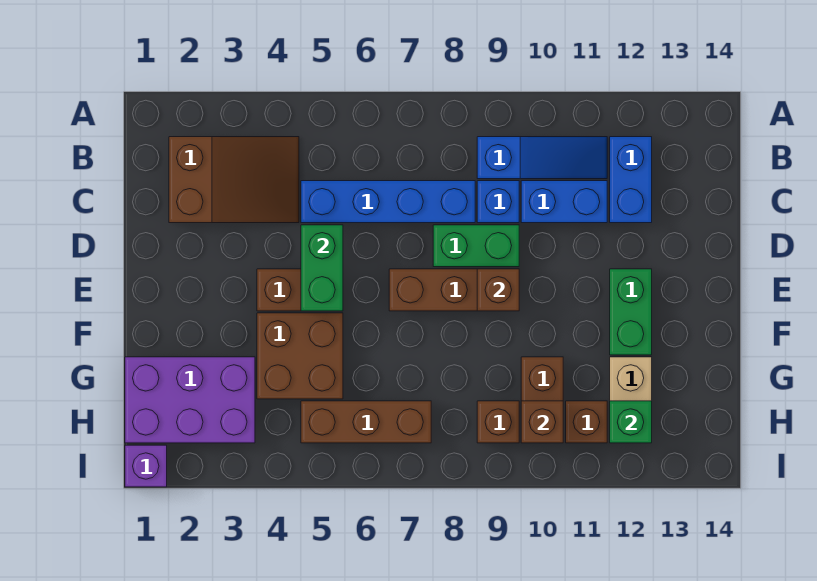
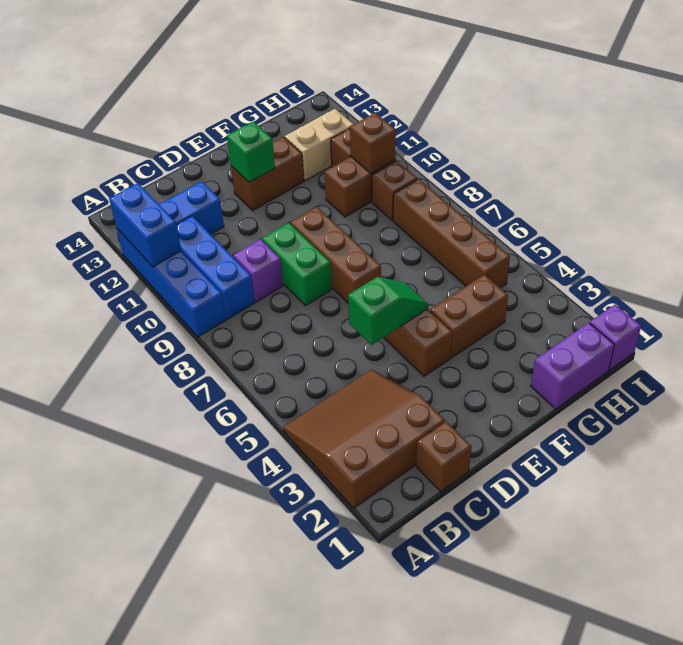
brown slope B2:C4 level 1 top 2 -> brown slope A2:C4 level 1 top 2
blue slope B9:B11 level 1 top 9 -> blue brick B9:B11 level 1
blue brick C5:C8 level 1 -> blue brick A9:A12 level 1
blue brick C9 level 1 -> purple brick C9 level 1
blue brick C10:C11 level 1 -> blue brick A11:A12 level 2
green brick D5:E5 level 2 -> green slope D5:E5 level 2 top D
brown brick E9 level 2 -> brown brick C1 level 1
green brick E12:F12 level 1 -> brown brick E12:F12 level 1
brown brick F4:G5 level 1 -> brown brick F4:G4 level 1
purple brick G1:H3 level 1 -> purple brick G1:H1 level 1
brown brick H5:H7 level 1 -> brown brick H5:H8 level 1
green brick H12 level 2 -> green brick E12 level 2

